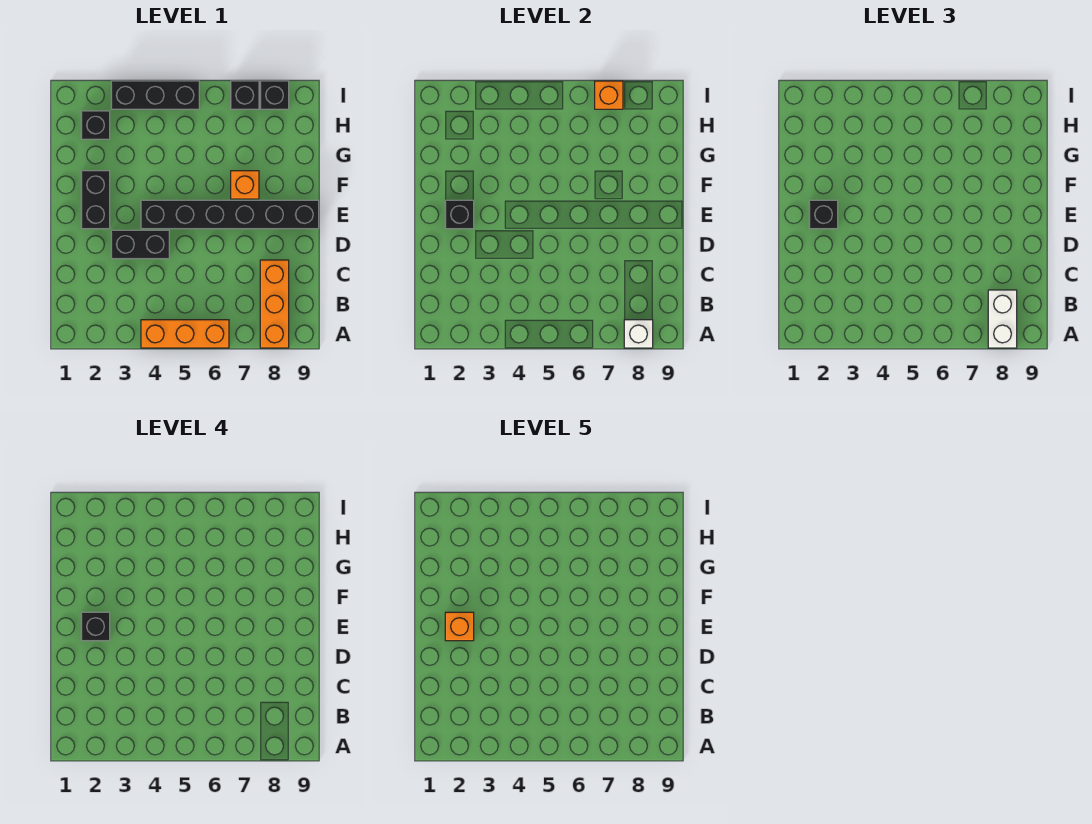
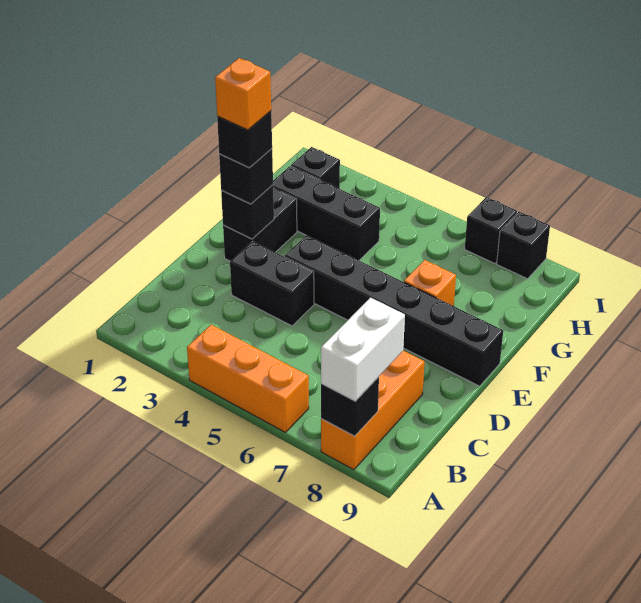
white brick A8 level 2 -> black brick A8 level 2
black brick I3:I5 level 1 -> black brick G2:G4 level 1
orange brick I7 level 2 -> none

